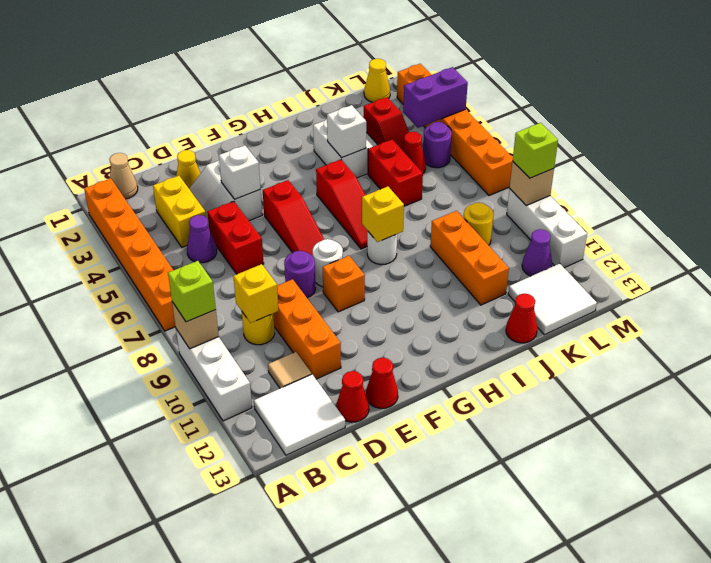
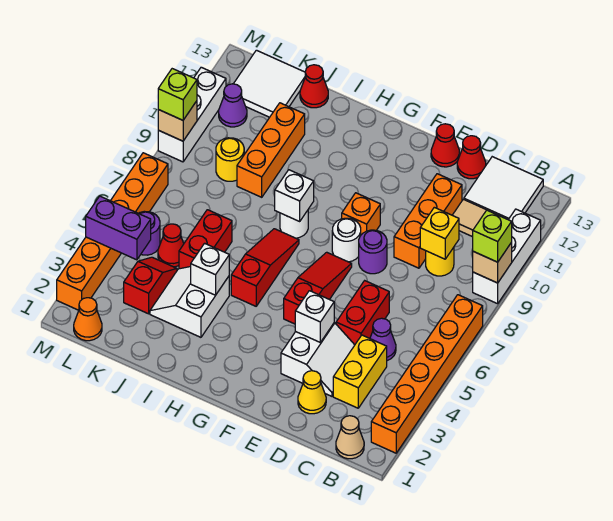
yellow brick H8 level 2 -> white brick H8 level 2
yellow cone L1 level 1 -> orange cone L1 level 1

